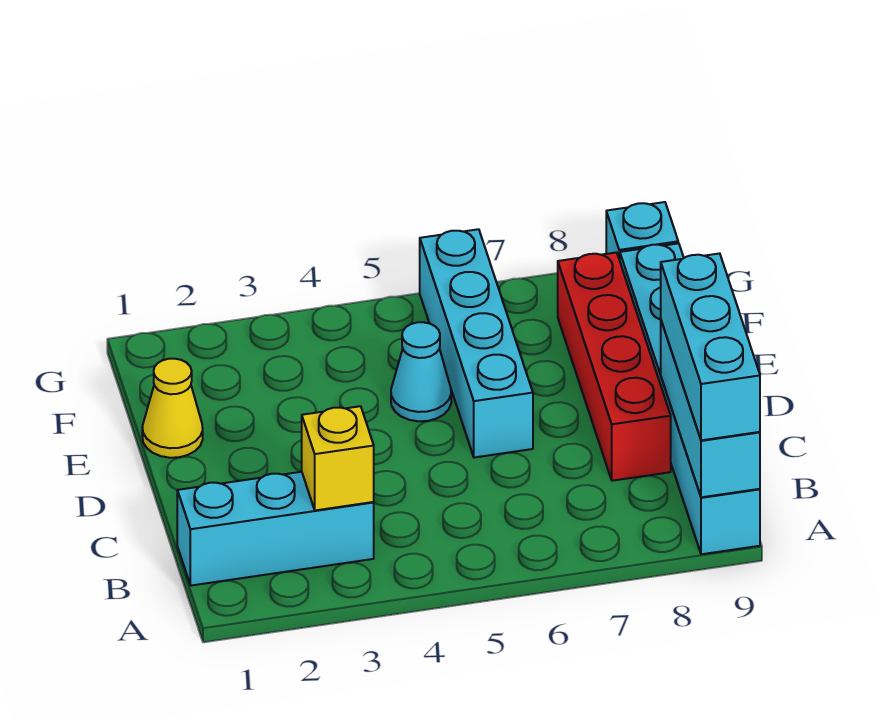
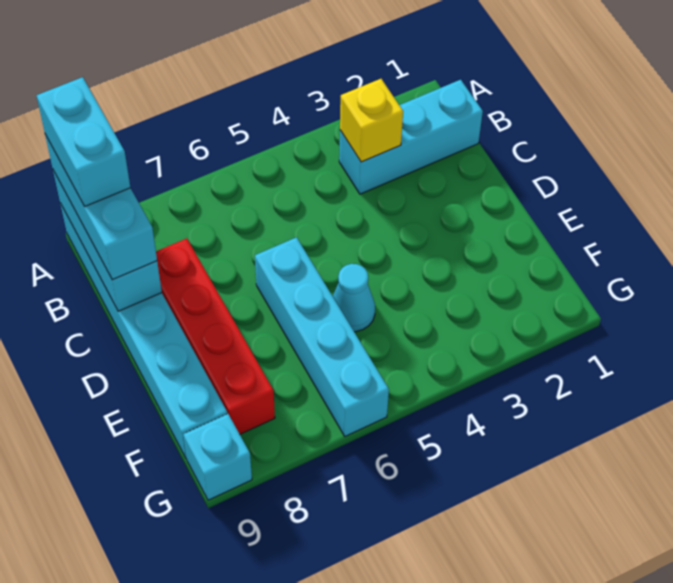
none -> cyan brick A9:B9 level 4
yellow cone E1 level 1 -> none

